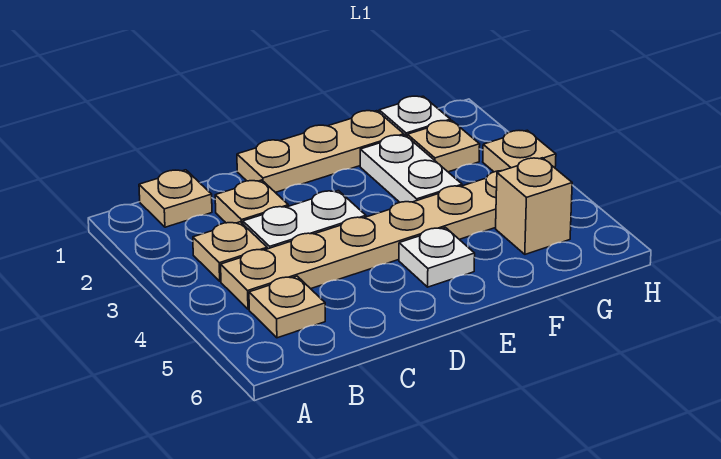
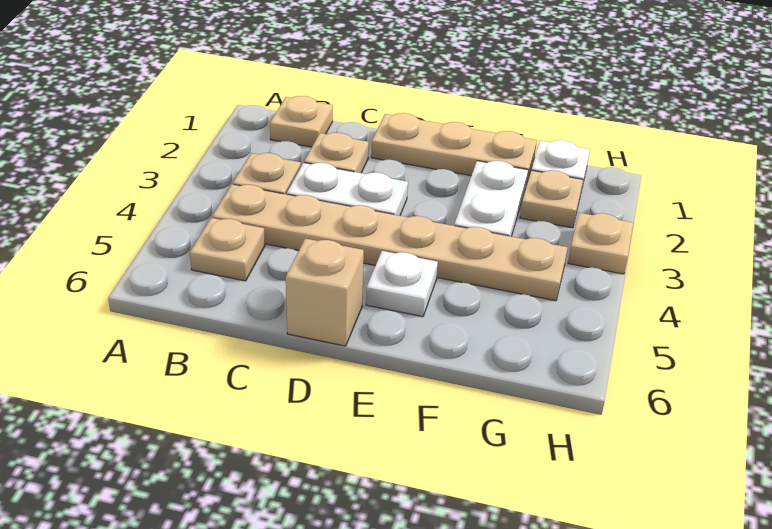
tan brick G5 level 1 -> tan brick D6 level 1

